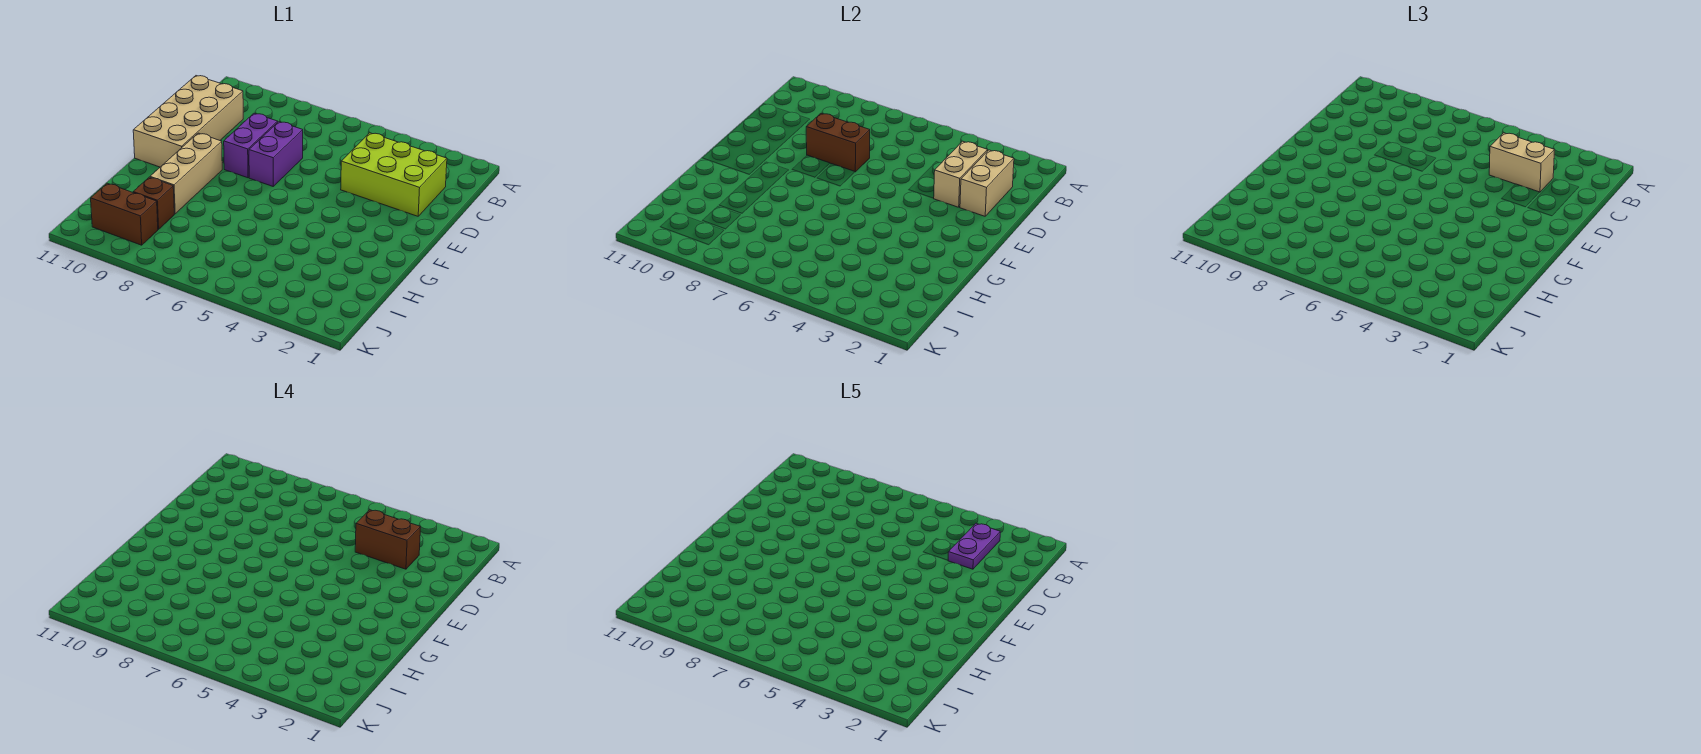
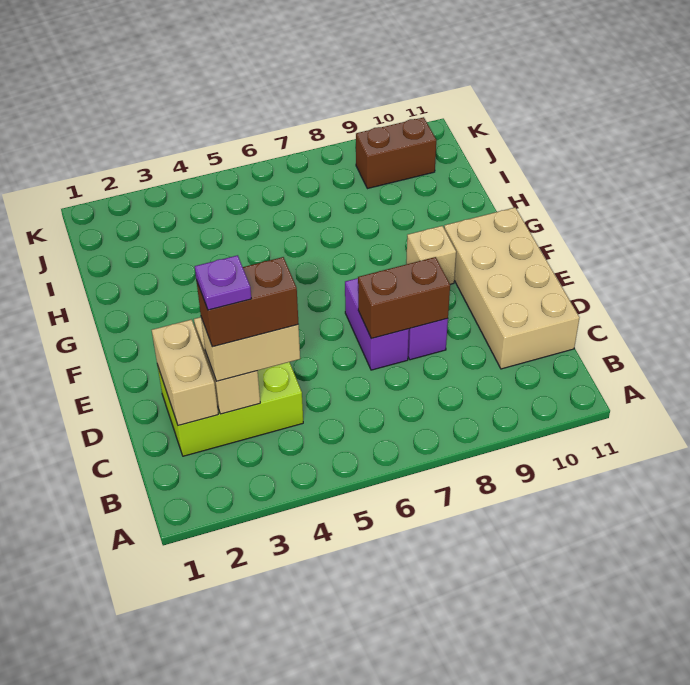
purple plate B3:C3 level 5 -> purple plate C3 level 5
tan brick F9:H9 level 1 -> tan brick F9 level 1
brown brick I9 level 1 -> none

